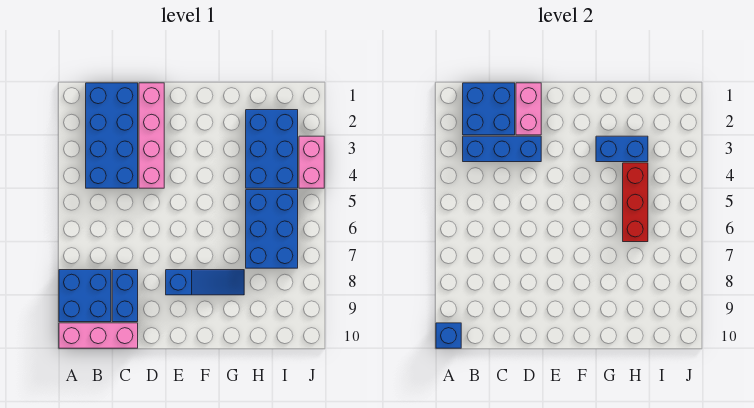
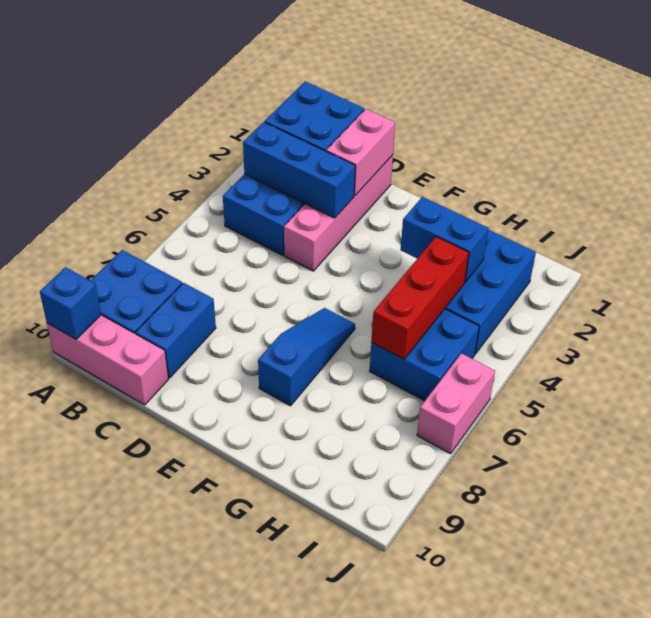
blue slope E8:G8 level 1 top E -> blue slope F6:F8 level 1 top 8
blue brick H5:I7 level 1 -> blue brick H5:I6 level 1
pink brick J3:J4 level 1 -> pink brick J6:J7 level 1

